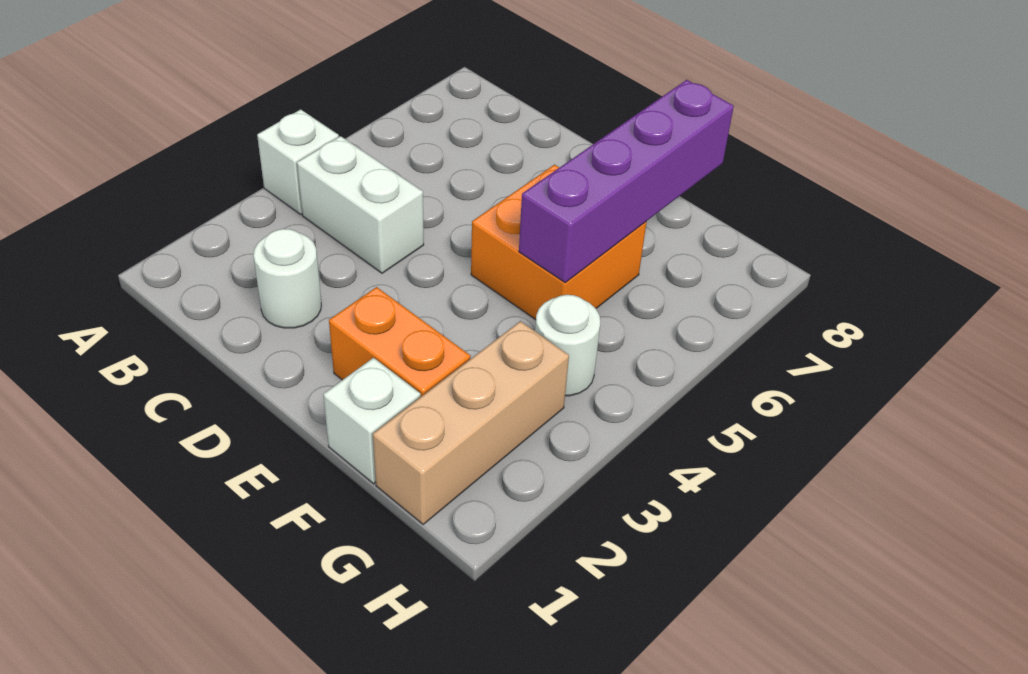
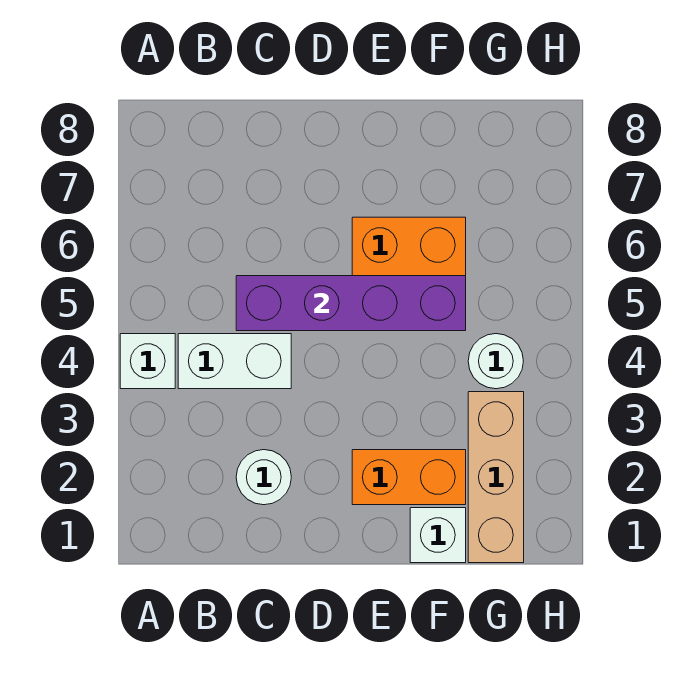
purple brick F5:F8 level 2 -> purple brick C5:F5 level 2

